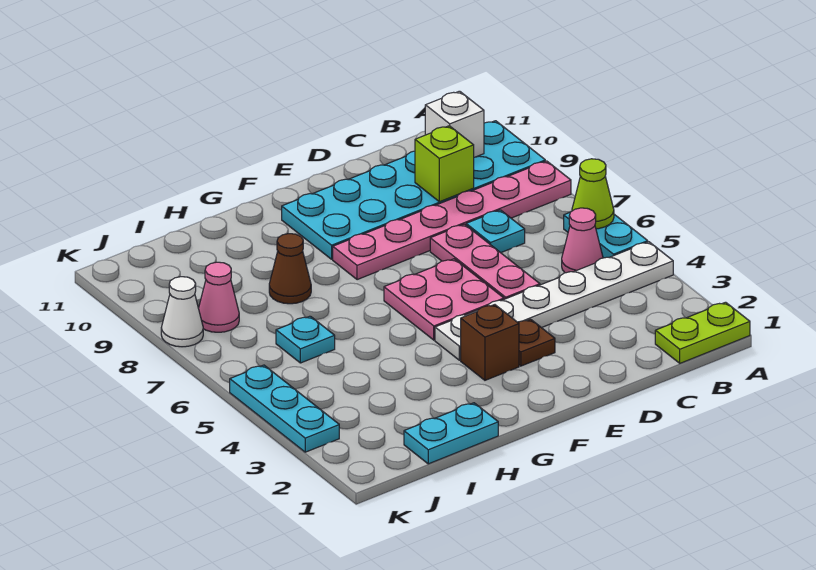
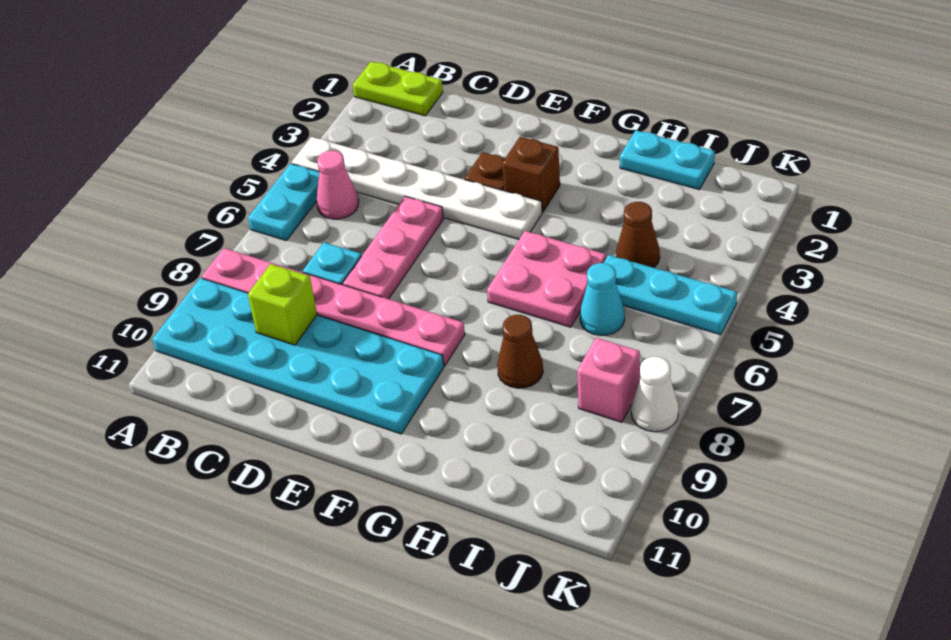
lime cone A6 level 2 -> none
white brick B10 level 2 -> none
pink plate E5:F6 level 1 -> pink plate G5:H6 level 1
none -> brown cone I4 level 1
cyan plate I6 level 1 -> cyan cone I6 level 1
pink cone J8 level 1 -> pink brick J8 level 1
cyan plate K3:K5 level 1 -> cyan plate I5:K5 level 1

